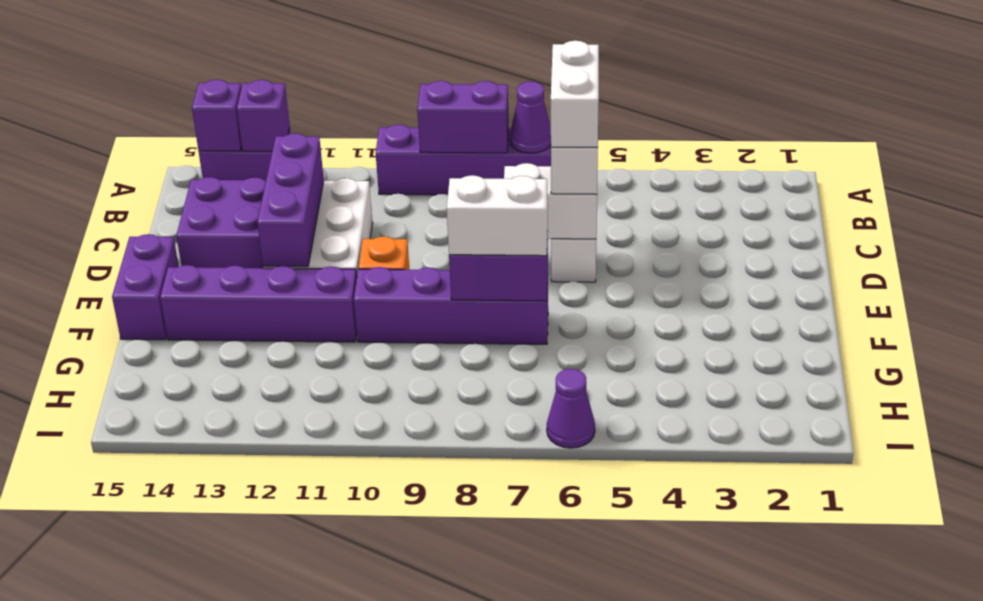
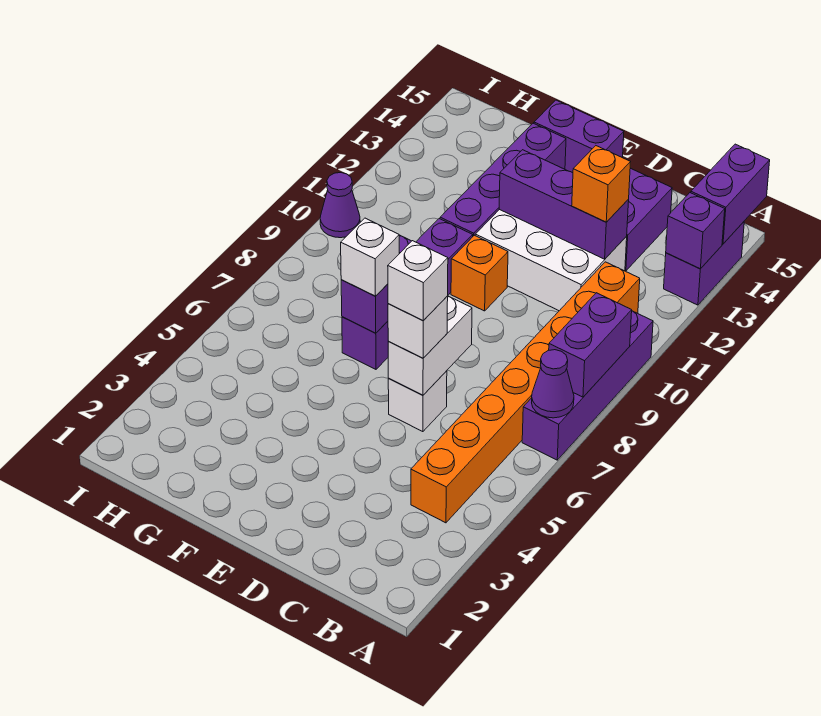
purple brick A14 level 2 -> purple brick A14:A15 level 2
none -> orange brick B4:B11 level 1
white brick C6:D6 level 4 -> white brick D6 level 4
none -> orange brick C12 level 3
white brick F7:F8 level 3 -> white brick F7 level 3
purple cone I6 level 1 -> purple cone I10 level 1

